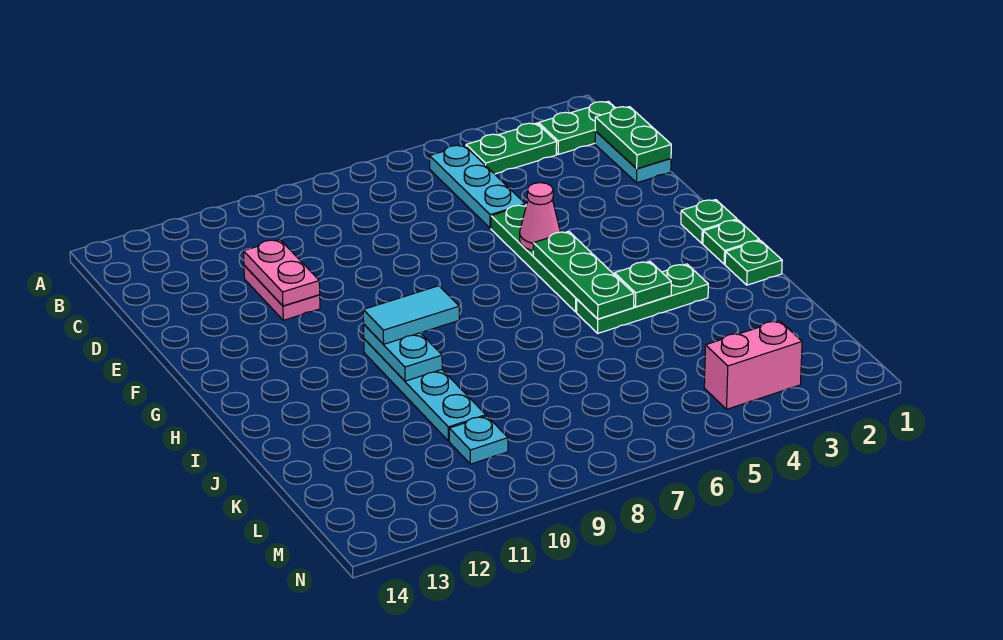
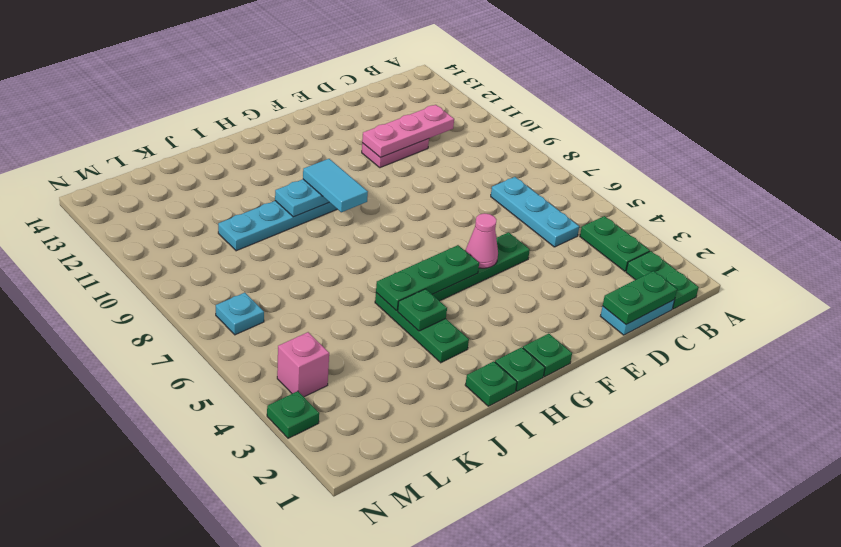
cyan plate B5:D5 level 1 -> cyan plate C5:C7 level 1
pink plate D11:E11 level 2 -> pink plate C11:E11 level 2
cyan plate L10 level 1 -> cyan plate M7 level 1
pink brick M3:M4 level 1 -> pink brick M4 level 1
none -> green plate N3 level 1

